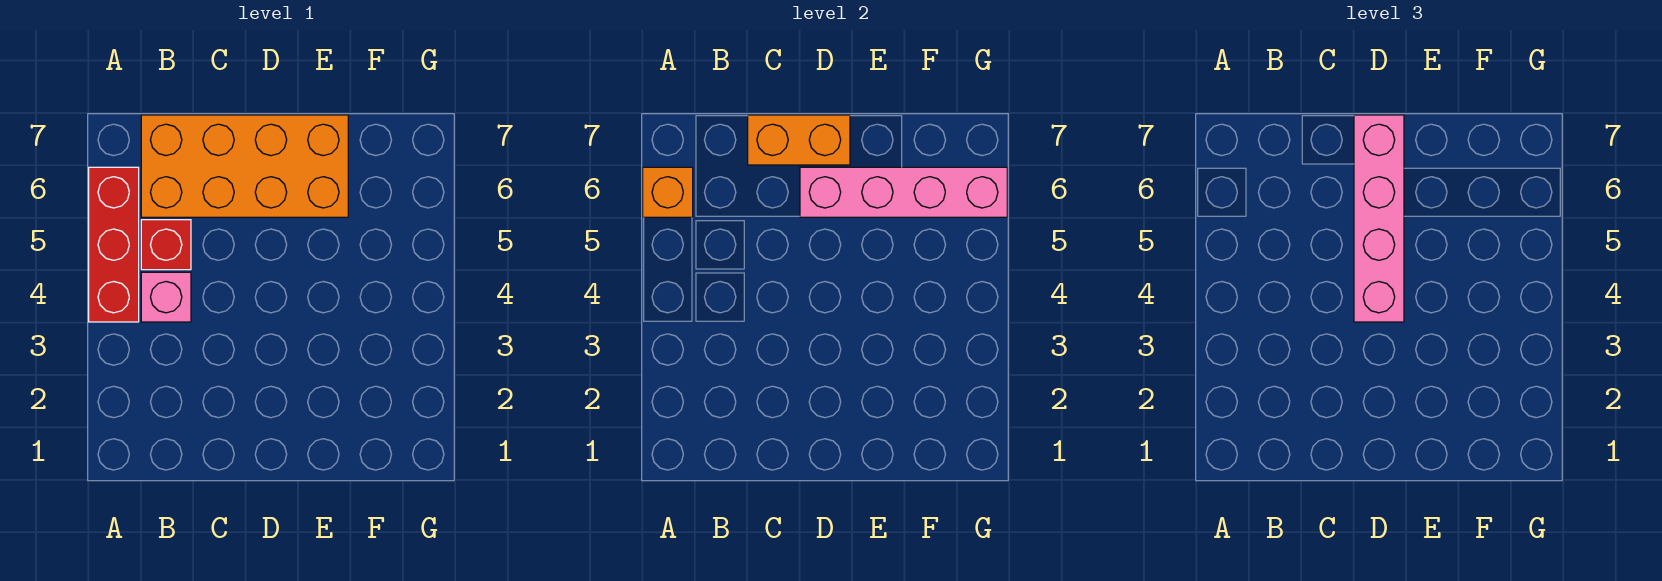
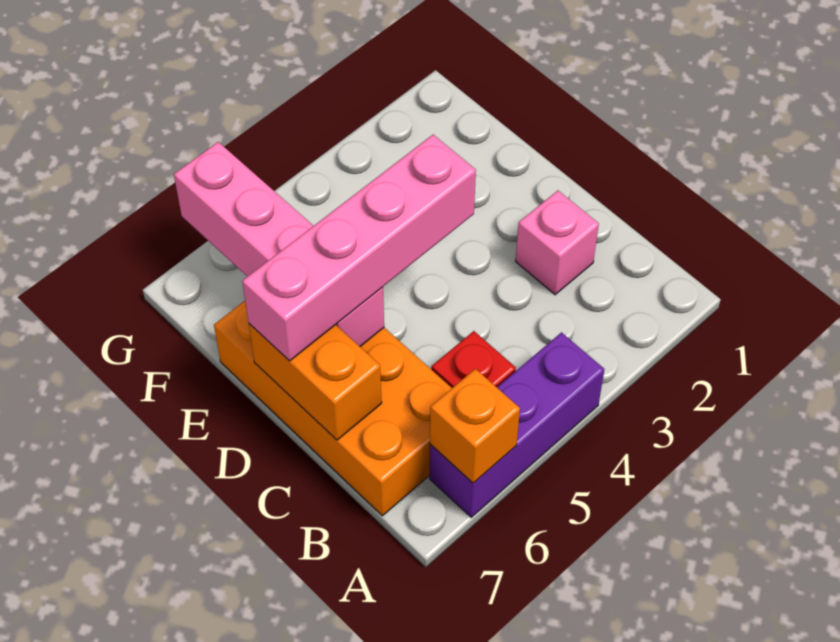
red brick A4:A6 level 1 -> purple brick A4:A6 level 1
pink brick B4 level 1 -> pink brick C2 level 1

